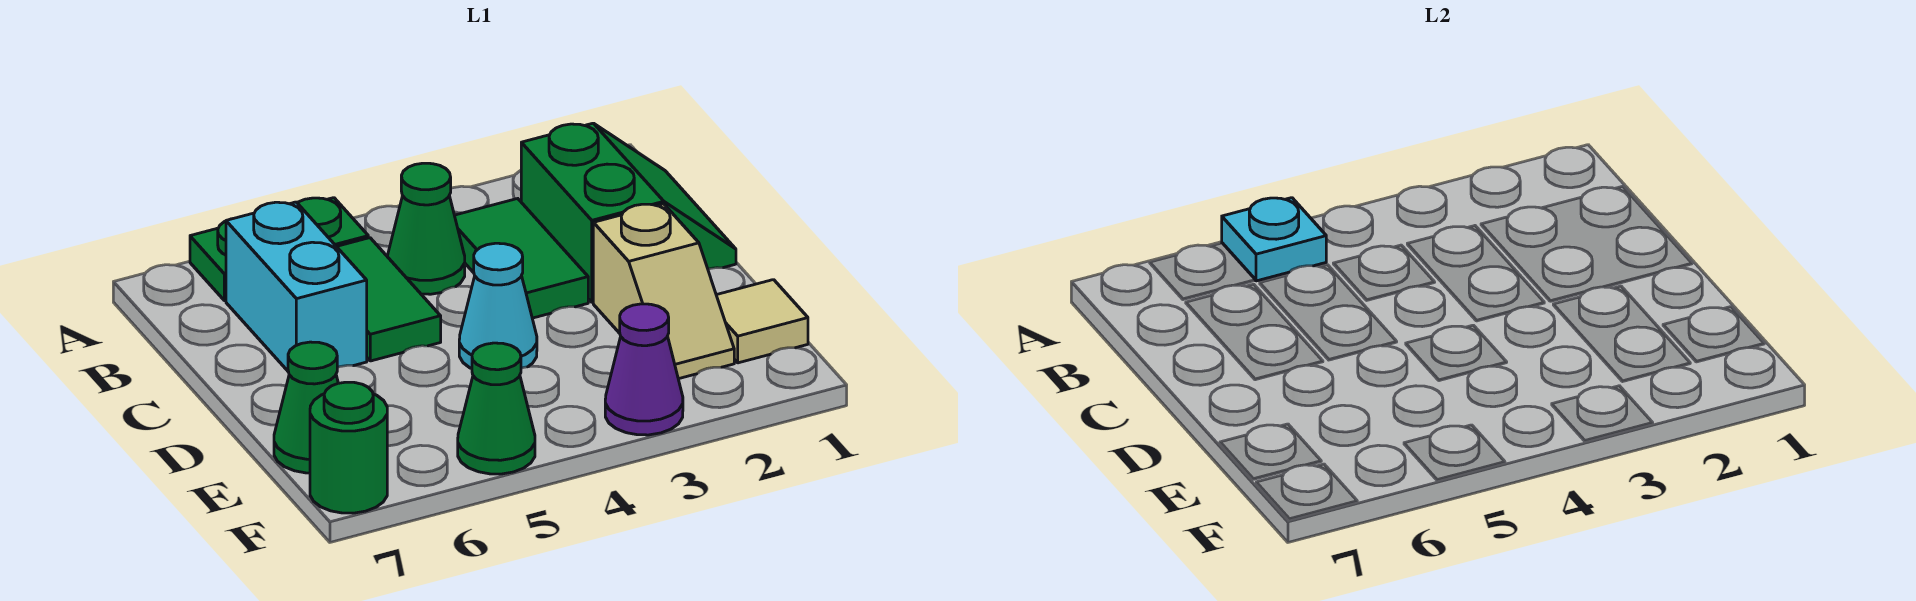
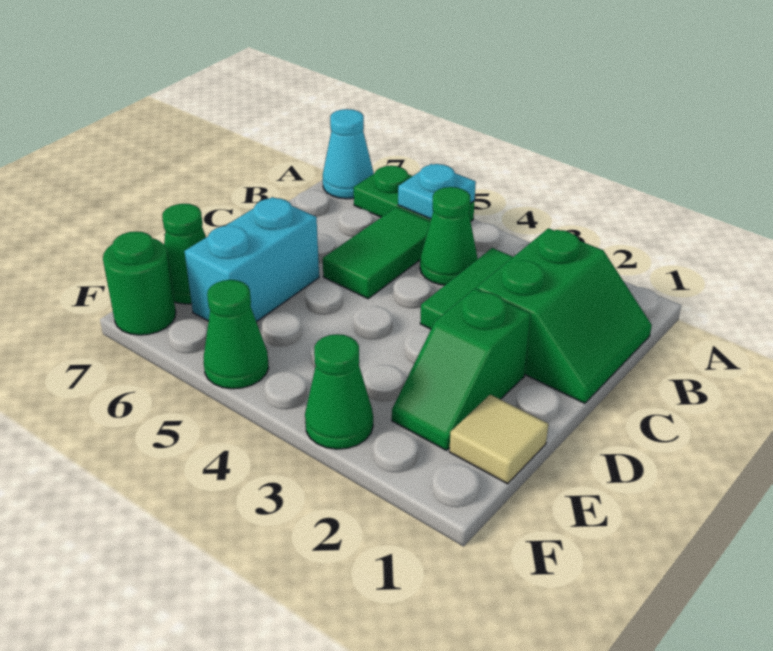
cyan brick B6:C6 level 1 -> cyan brick D6:E6 level 1
tan slope D2:E2 level 1 top D -> green slope D2:E2 level 1 top D
cyan cone D4 level 1 -> cyan cone A7 level 1
purple cone F3 level 1 -> green cone F3 level 1

